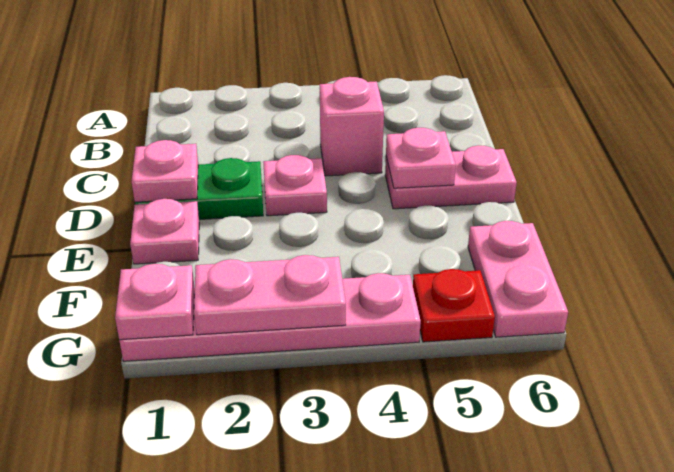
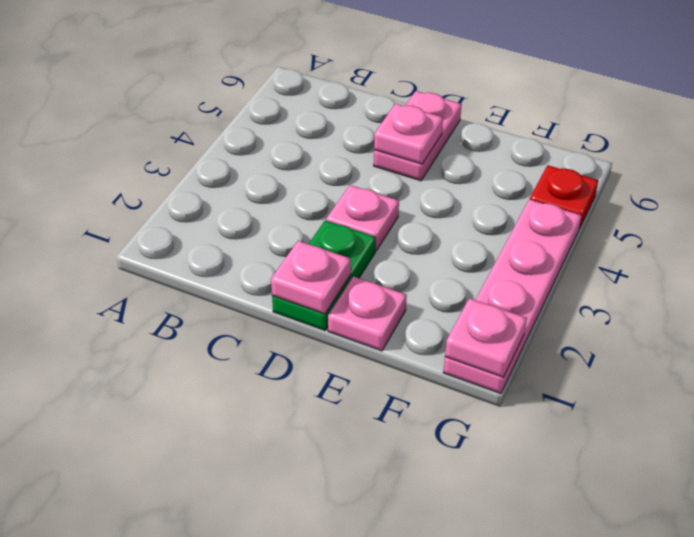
pink brick C4 level 1 -> none
pink plate F6:G6 level 1 -> none
pink plate G2:G3 level 2 -> none

